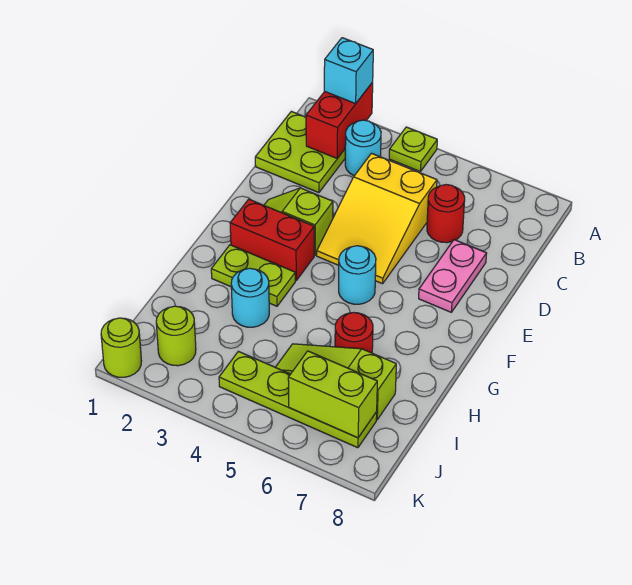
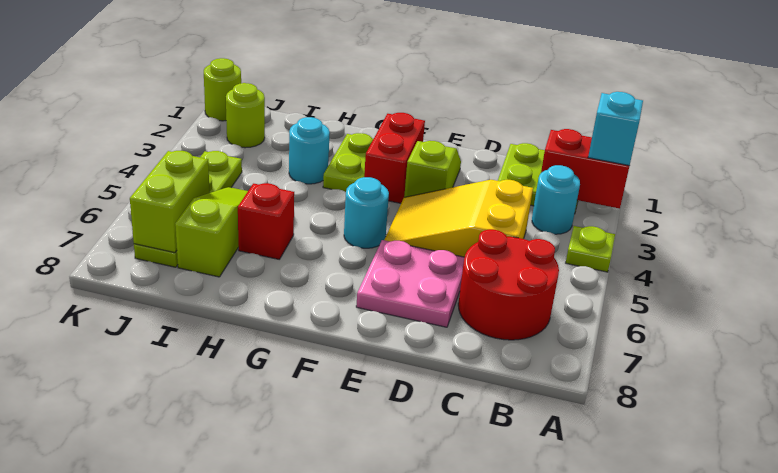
red round brick C6 level 1 -> red round brick B6:C7 level 1
pink plate D7:E7 level 1 -> pink plate D6:E7 level 1
red round brick H6 level 1 -> red brick H6 level 1

